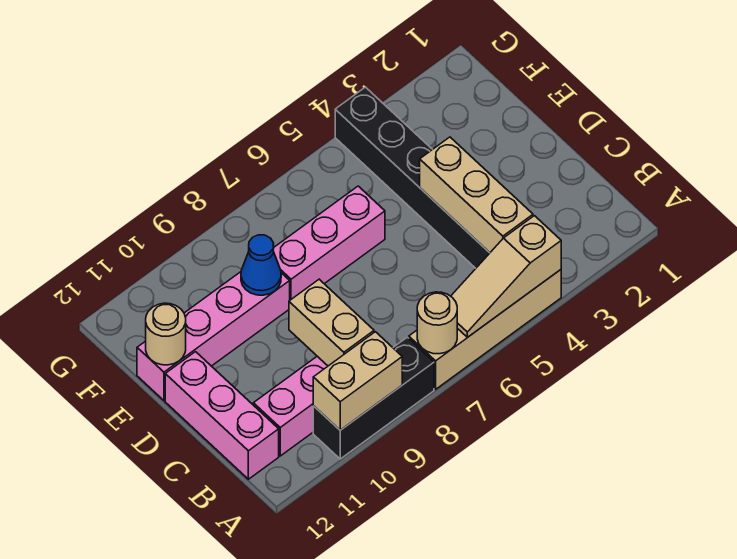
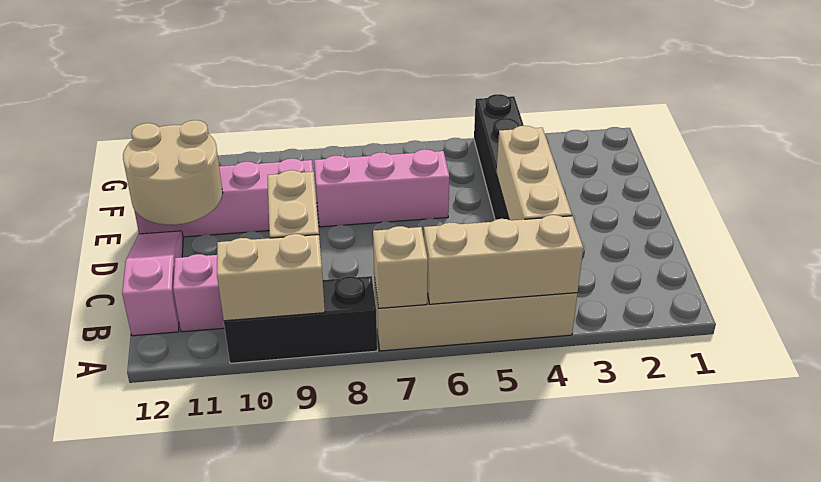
tan slope A4:A6 level 2 top 4 -> tan brick A4:A6 level 2
tan round brick A7 level 2 -> tan brick A7 level 2
pink brick B12:D12 level 1 -> pink slope B12:D12 level 1 top B
blue cone E9 level 2 -> none
tan round brick E12 level 2 -> tan round brick D11:E12 level 2

